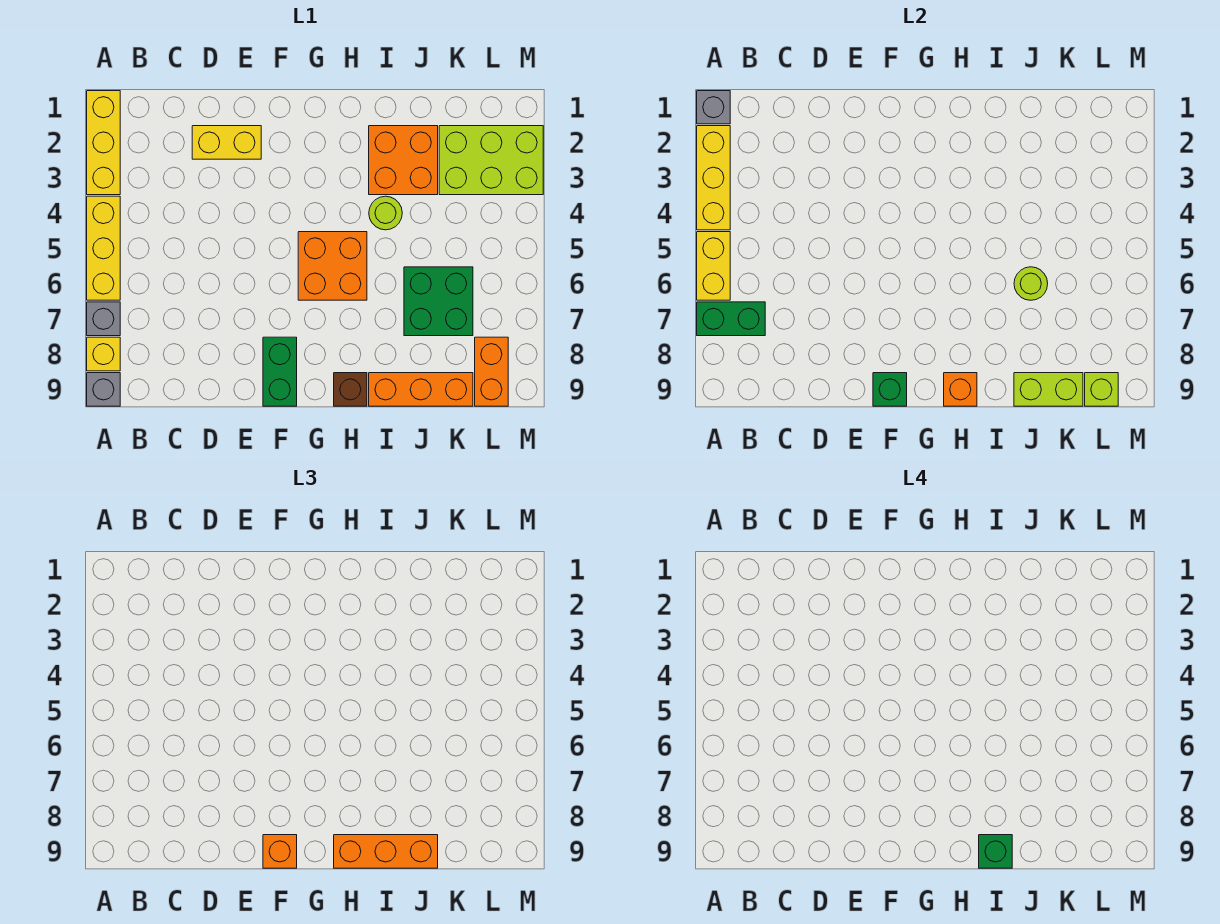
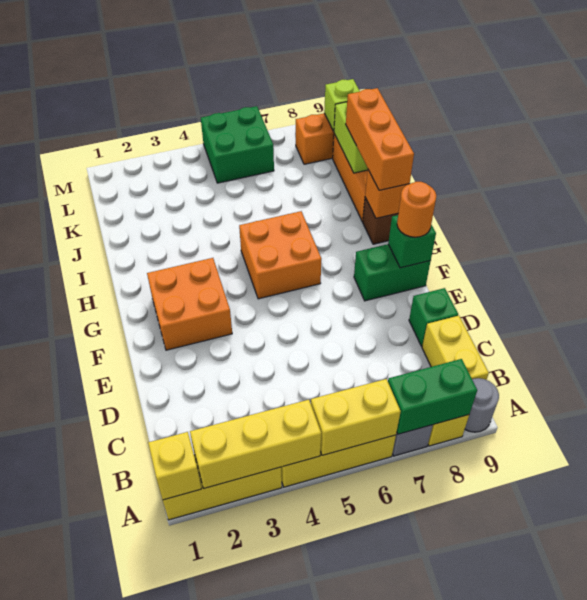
grey brick A1 level 2 -> yellow brick A1 level 2
green brick A7:B7 level 2 -> green brick A7:A8 level 2
grey brick A9 level 1 -> grey round brick A9 level 1
yellow brick D2:E2 level 1 -> yellow brick B9:C9 level 1
orange brick F9 level 3 -> orange round brick F9 level 3
orange brick I2:J3 level 1 -> orange brick F2:G3 level 1
lime round brick I4 level 1 -> none
green brick I9 level 4 -> green brick D9 level 1
green brick J6:K7 level 1 -> green brick L5:M6 level 1
lime round brick J6 level 2 -> none
lime brick K2:M3 level 1 -> none

